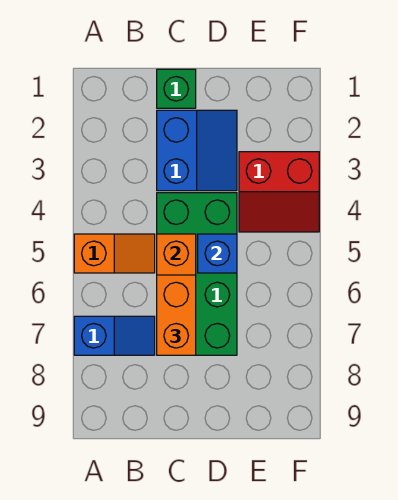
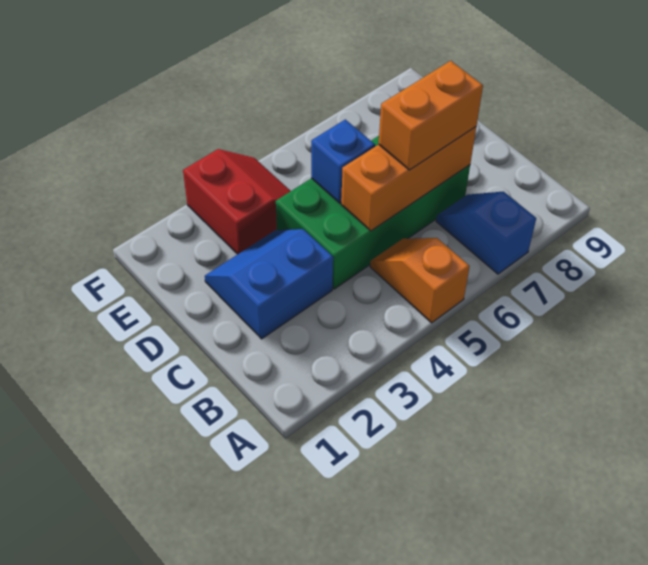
green brick C1 level 1 -> none

